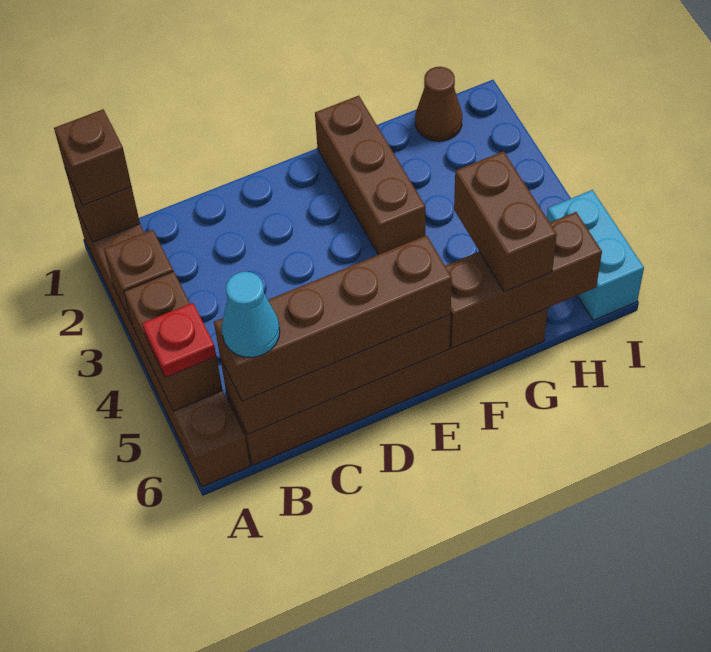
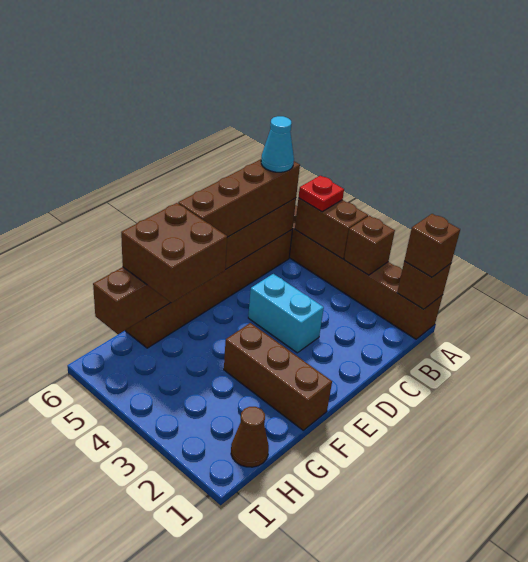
brown brick G5:G6 level 3 -> brown brick F5:G6 level 3
cyan brick I5:I6 level 1 -> cyan brick D3:D4 level 1

